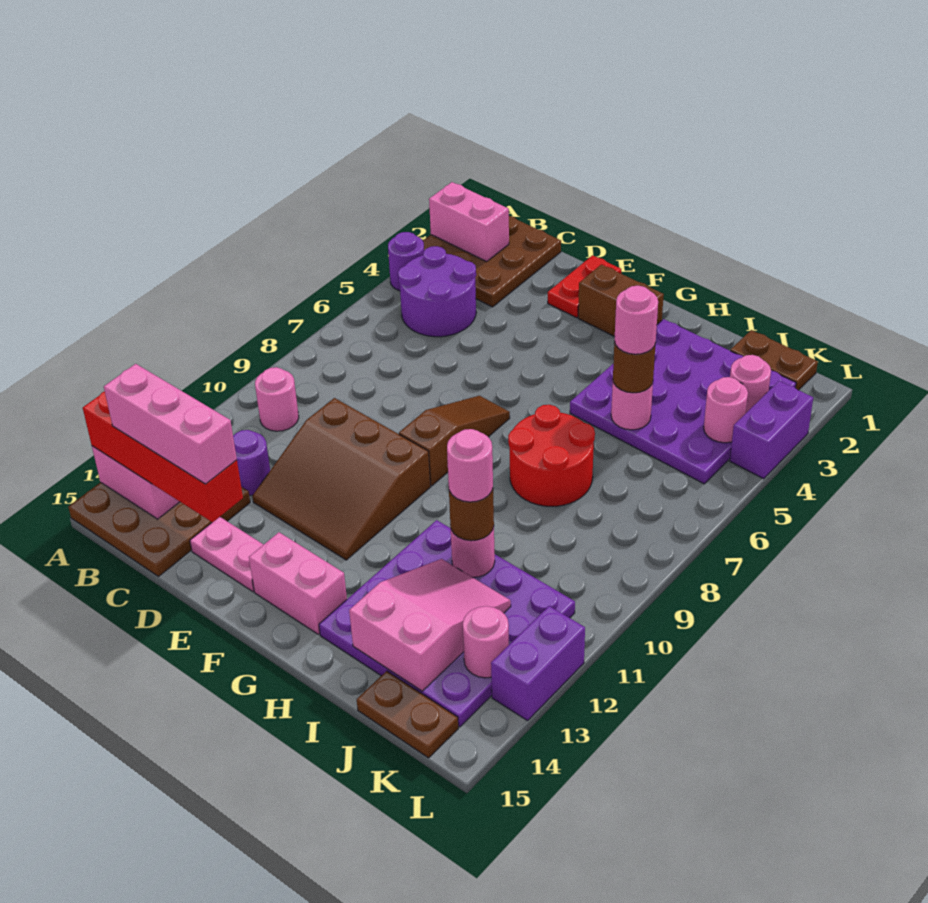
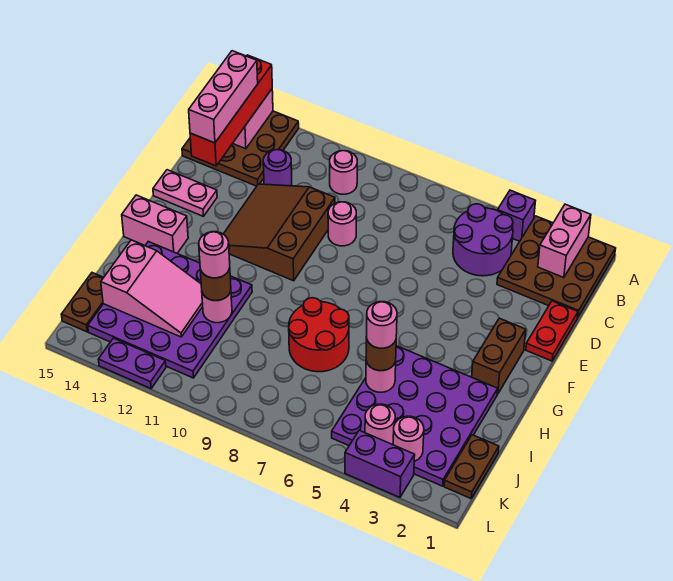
purple round brick A4 level 1 -> purple brick A4 level 1
pink plate D14:E14 level 1 -> pink plate E14:E15 level 1
red plate E1:E2 level 1 -> red plate D1:E1 level 1
brown slope F7:F9 level 1 top 9 -> none
pink brick F14:G14 level 1 -> pink brick G14:G15 level 1
pink round brick K13 level 2 -> pink round brick D9 level 1
purple brick L12:L13 level 1 -> purple plate L12:L13 level 1

